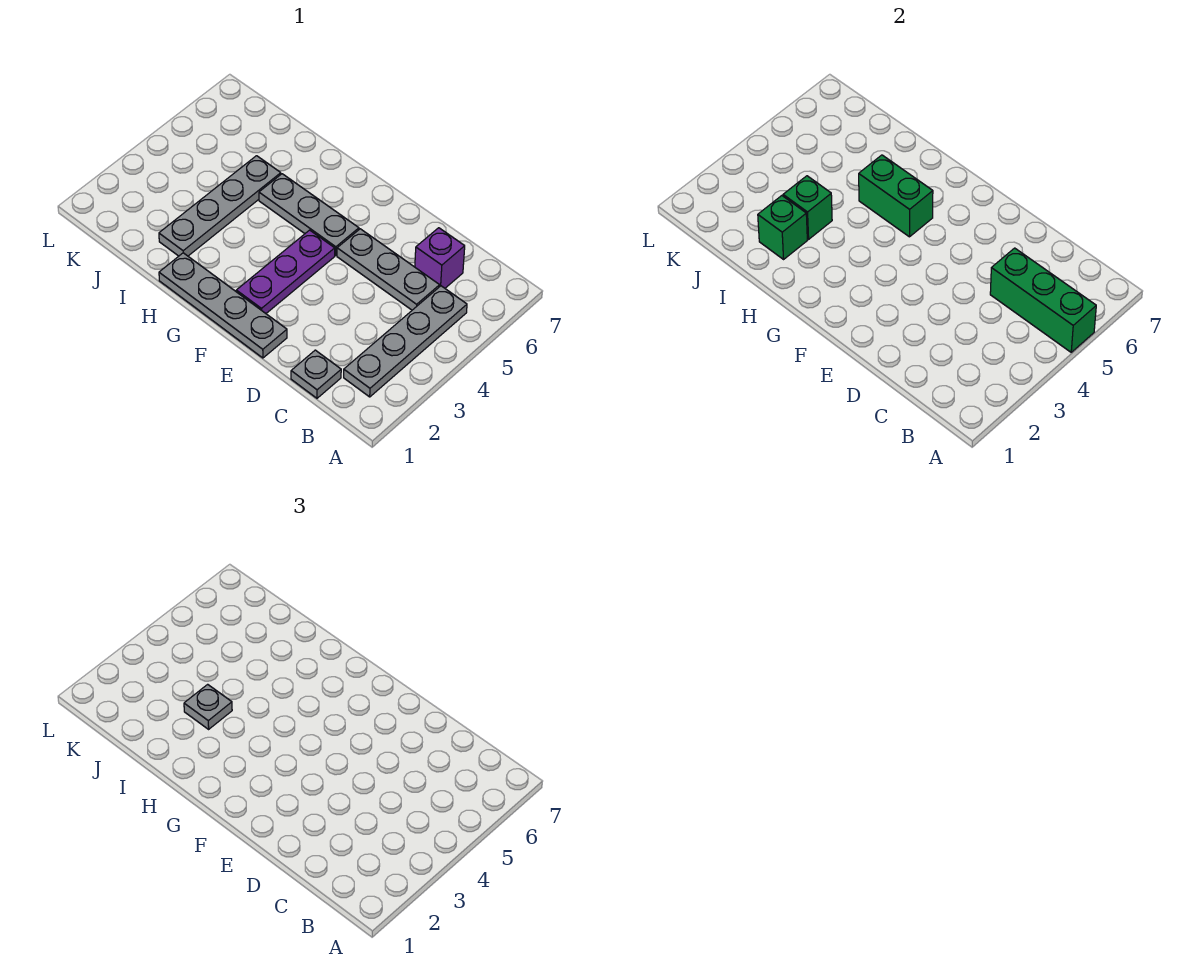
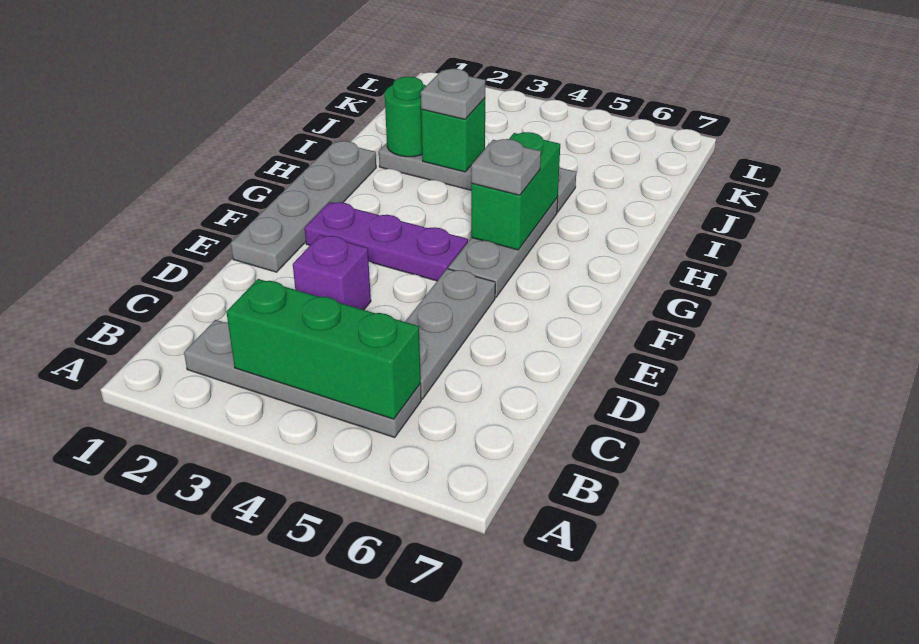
green brick A5:C5 level 2 -> green brick B3:B5 level 2
grey plate C1 level 1 -> grey plate G5 level 3
purple brick C6 level 1 -> purple brick D3 level 1
green brick I2 level 2 -> green round brick I2 level 2

